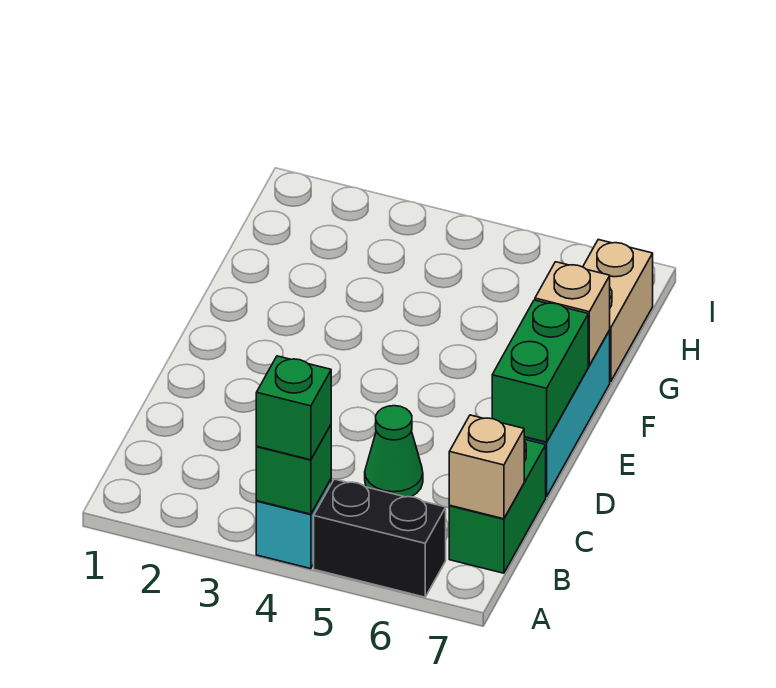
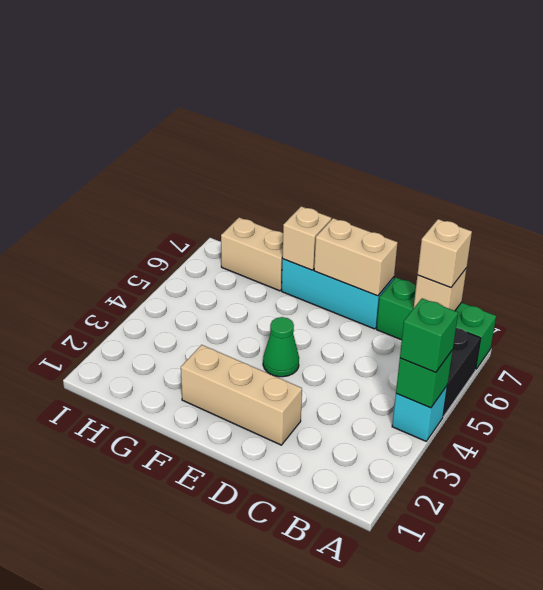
green brick B7:C7 level 1 -> green brick A7:C7 level 1
none -> tan brick B7 level 3
green cone C5 level 1 -> green cone E4 level 1
none -> tan brick D2:F2 level 1
green brick D7:E7 level 2 -> tan brick D7:E7 level 2

